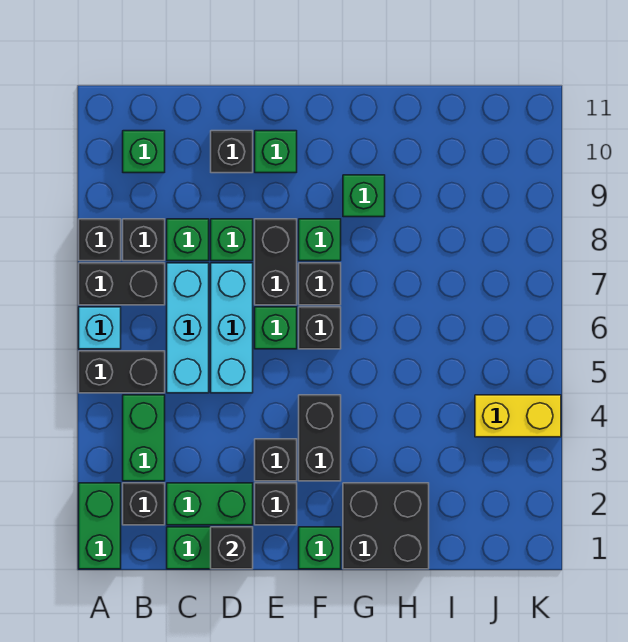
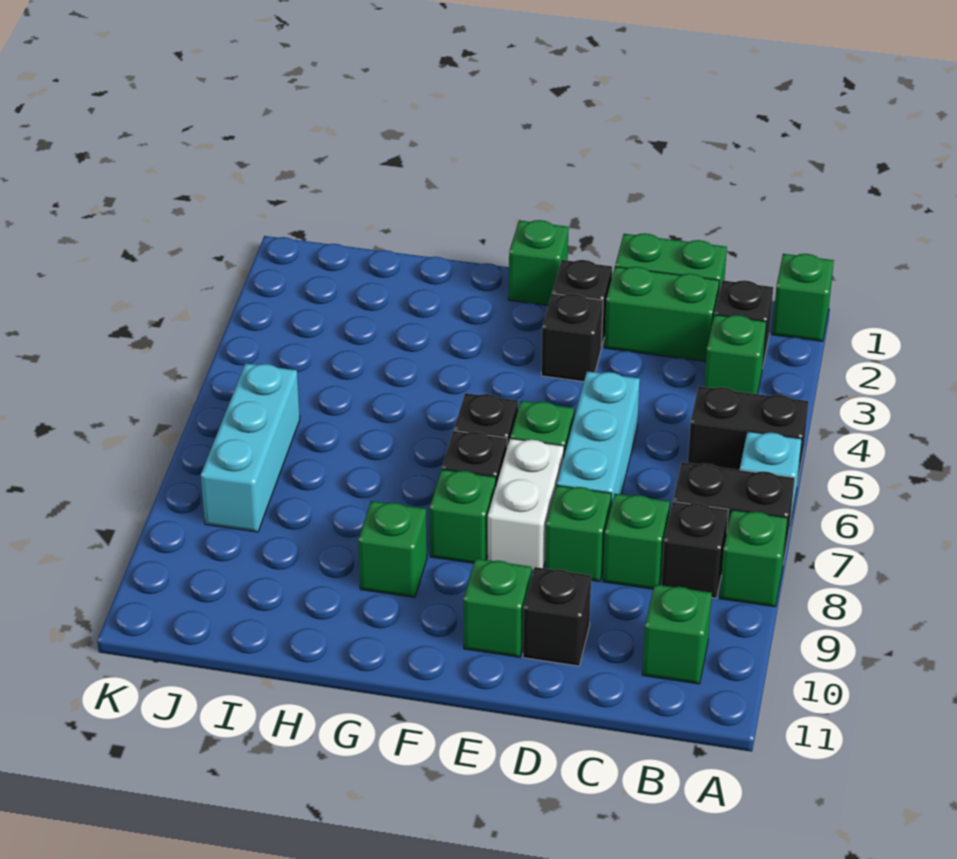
green brick A1:A2 level 1 -> green brick A1 level 1
black brick A8 level 1 -> green brick A8 level 1
green brick B3:B4 level 1 -> green brick B3 level 1
cyan brick C5:C7 level 1 -> cyan brick J6:J8 level 1
black brick D1 level 2 -> none
black brick E7:E8 level 1 -> white brick E7:E8 level 1
black brick F3:F4 level 1 -> none
black brick G1:H2 level 1 -> none
yellow brick J4:K4 level 1 -> none

